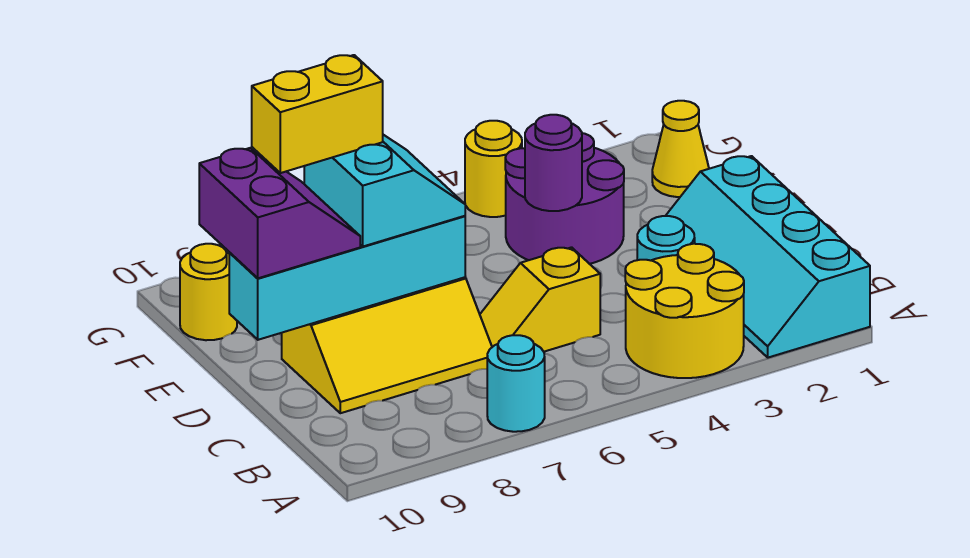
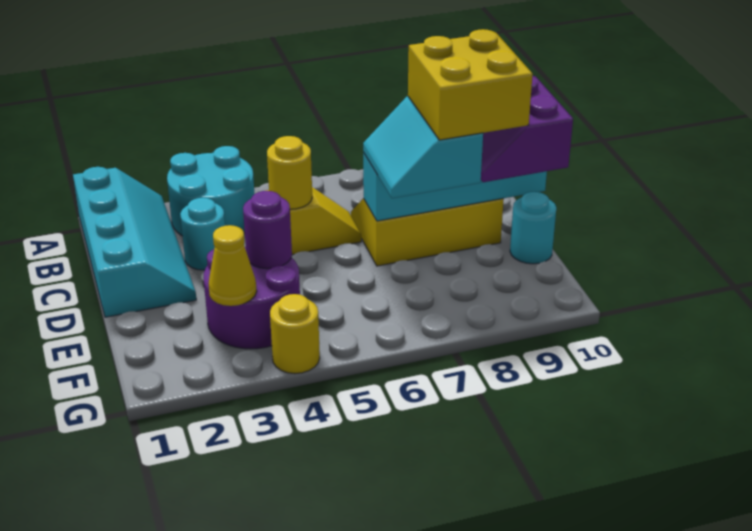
yellow round brick A3:B4 level 1 -> cyan round brick A3:B4 level 1
cyan round brick A7 level 1 -> cyan round brick E10 level 1
yellow brick E8:E9 level 4 -> yellow brick D8:E9 level 4
yellow cone F1 level 1 -> yellow cone F3 level 2
yellow round brick F10 level 1 -> yellow round brick C5 level 2

